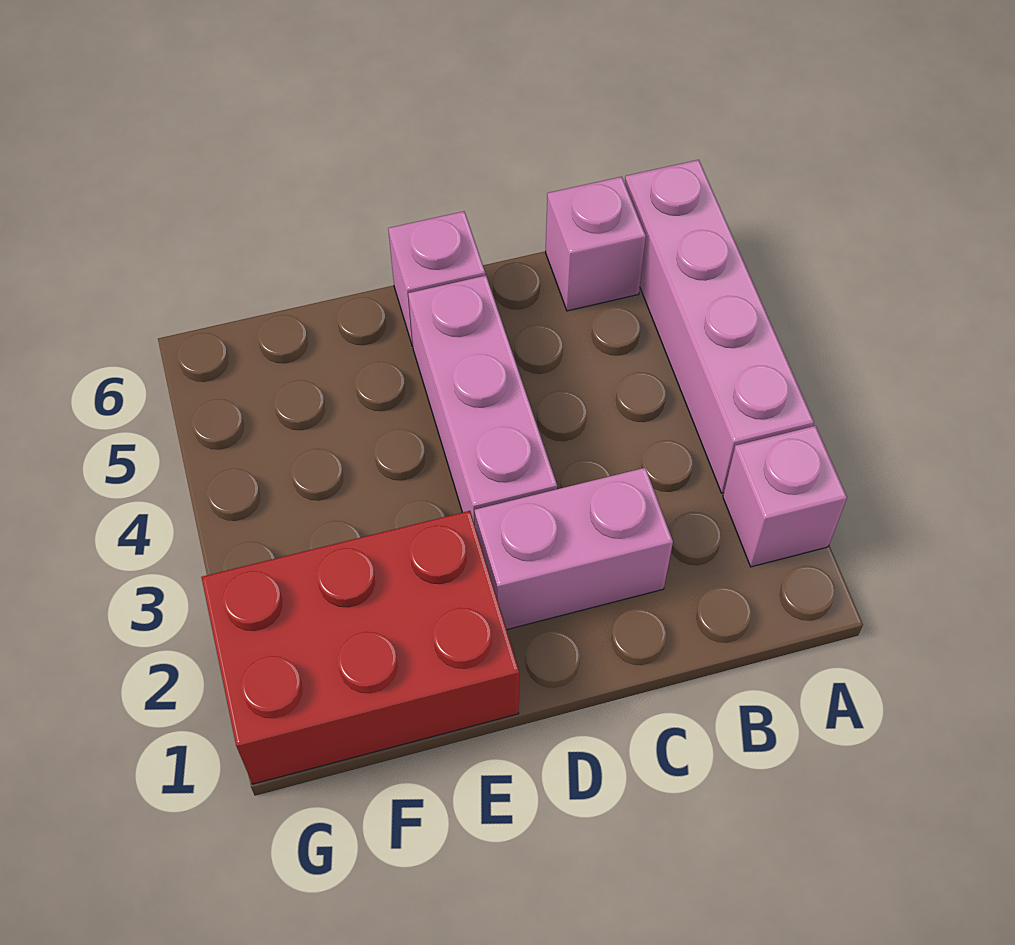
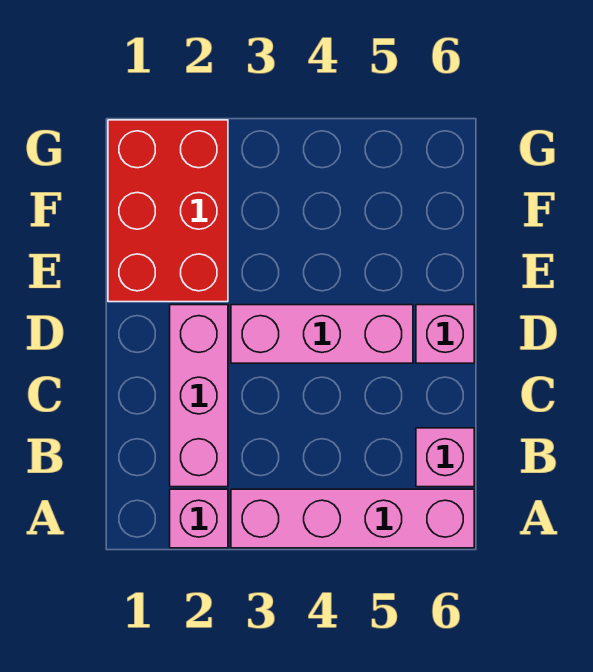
pink brick C2:D2 level 1 -> pink brick B2:D2 level 1

